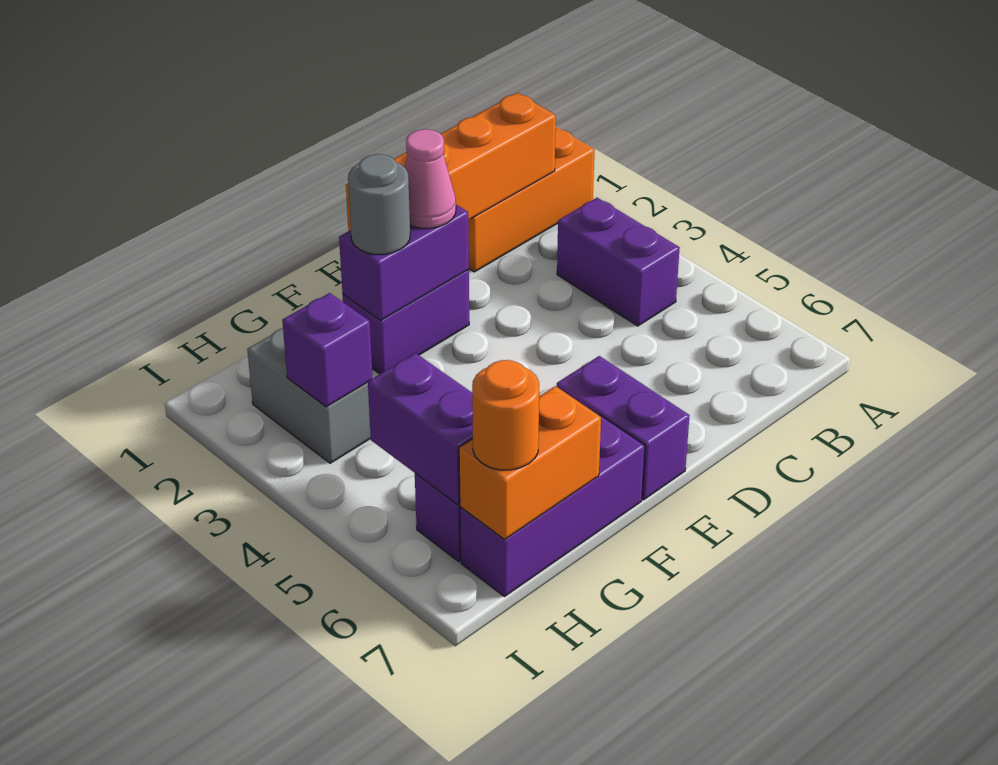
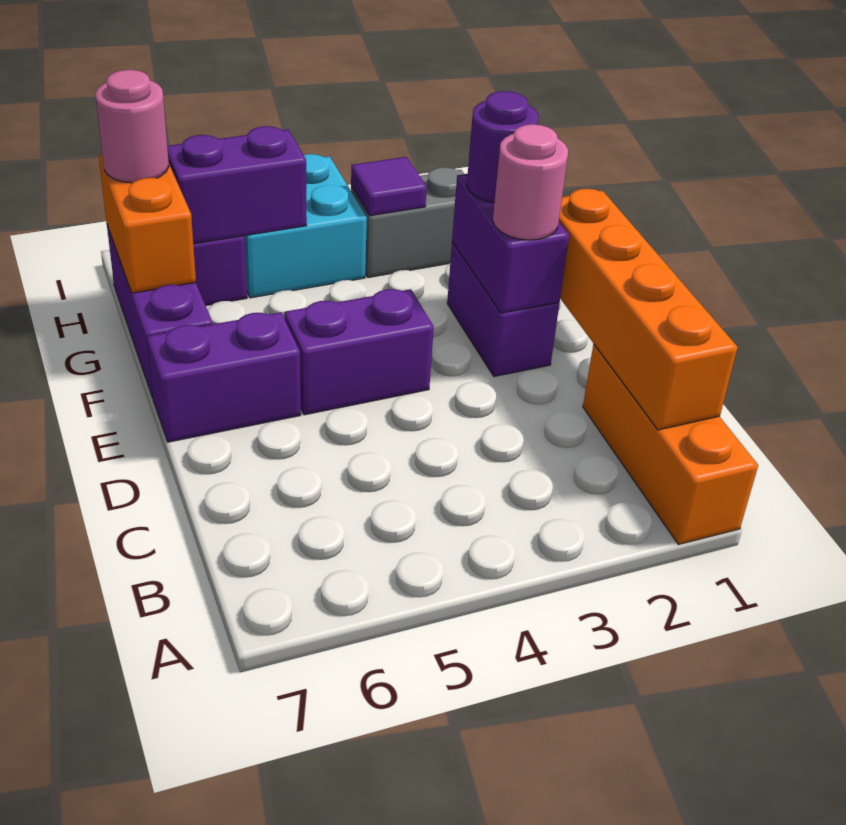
purple brick B3:B4 level 1 -> purple brick E4:E5 level 1
pink cone E2 level 3 -> pink round brick E2 level 3
grey round brick F2 level 3 -> purple round brick F2 level 3
purple brick H3 level 2 -> purple tile H3 level 2
none -> cyan brick H4:I5 level 1
orange round brick H7 level 3 -> pink round brick H7 level 3

